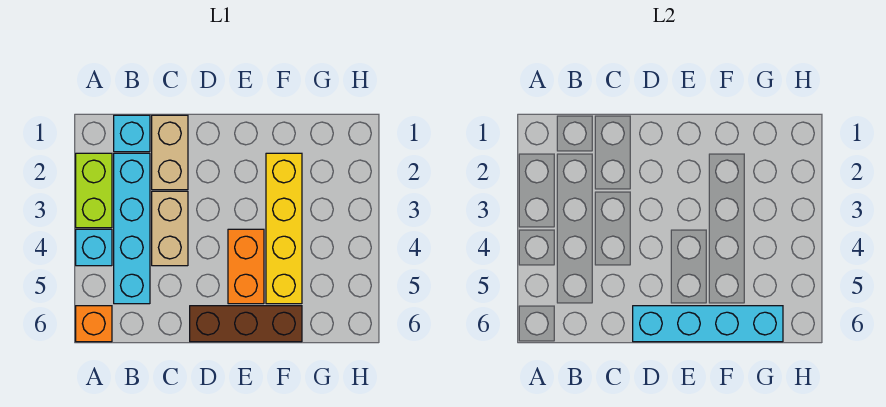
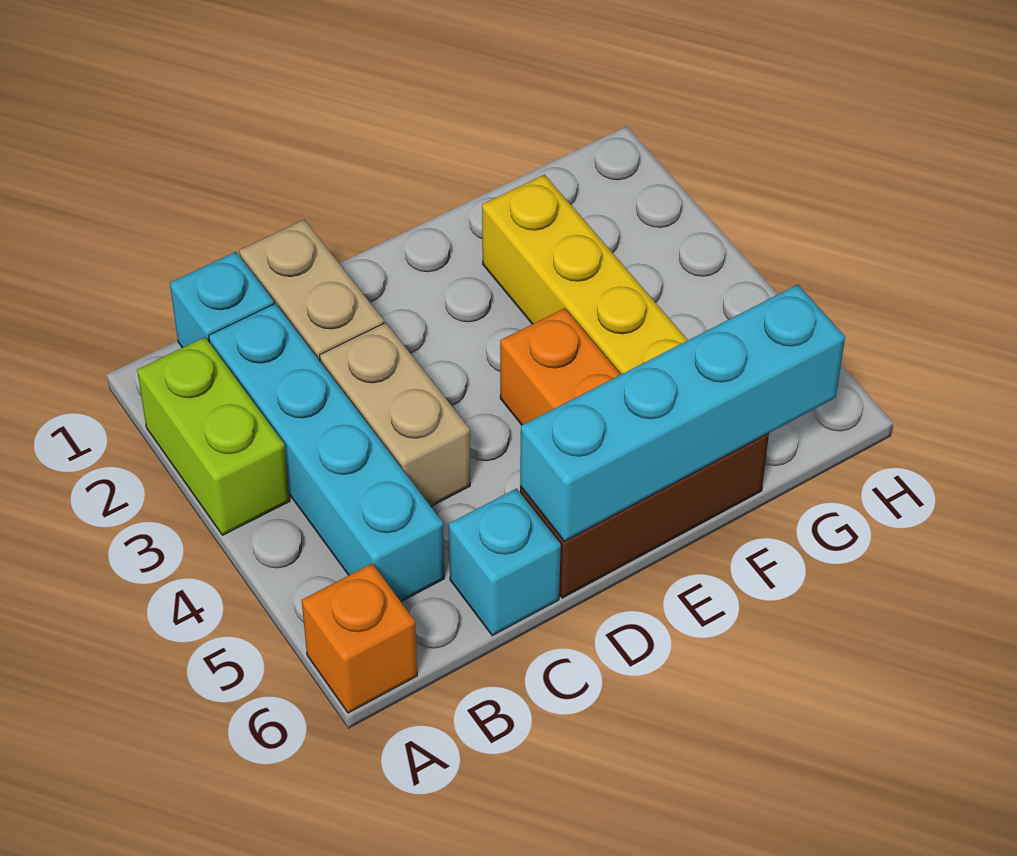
cyan brick A4 level 1 -> cyan brick C6 level 1

